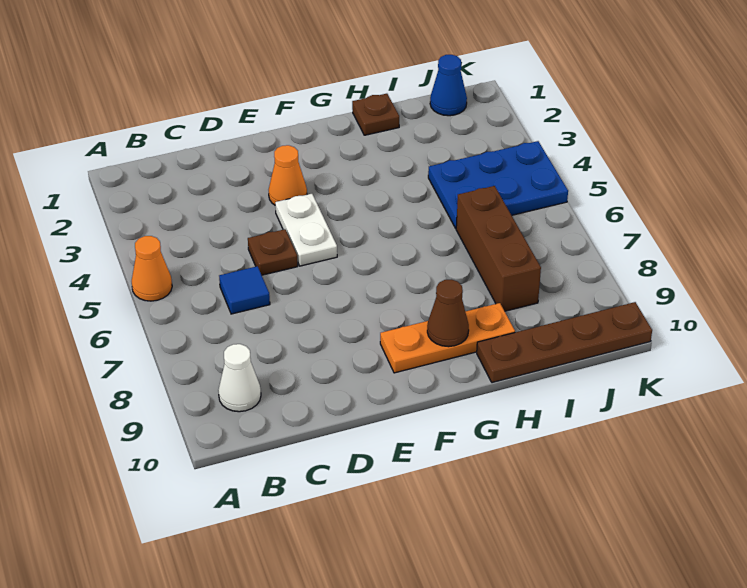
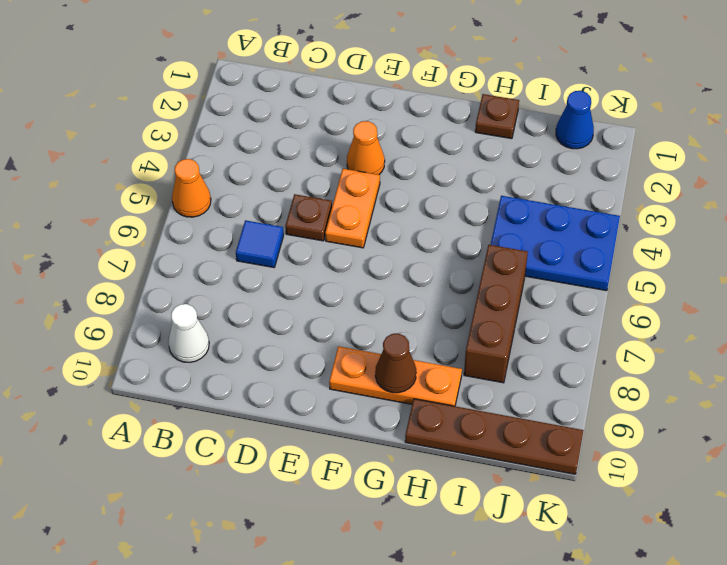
white plate E4:E5 level 1 -> orange plate E4:E5 level 1

